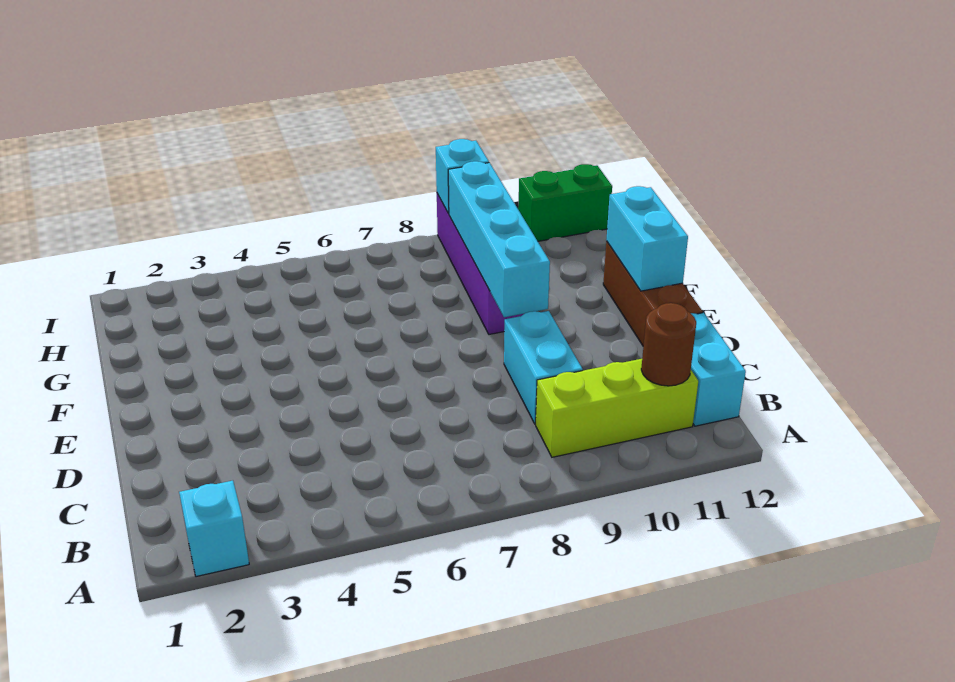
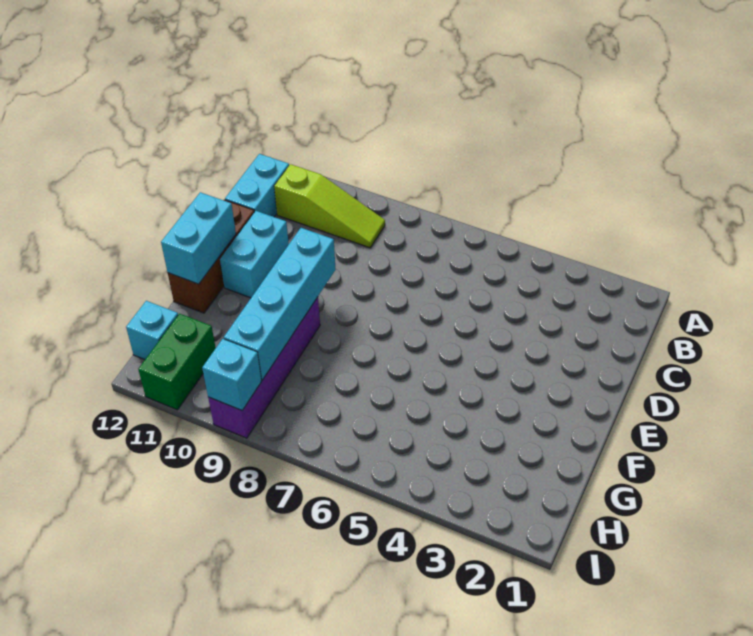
cyan brick A2 level 1 -> cyan brick H12 level 1
lime brick B9:B11 level 1 -> lime slope B9:B11 level 1 top 11
brown round brick B11 level 2 -> none
cyan brick C9:D9 level 1 -> cyan brick D11:E11 level 1
green brick I11:I12 level 1 -> green brick H11:I11 level 1

